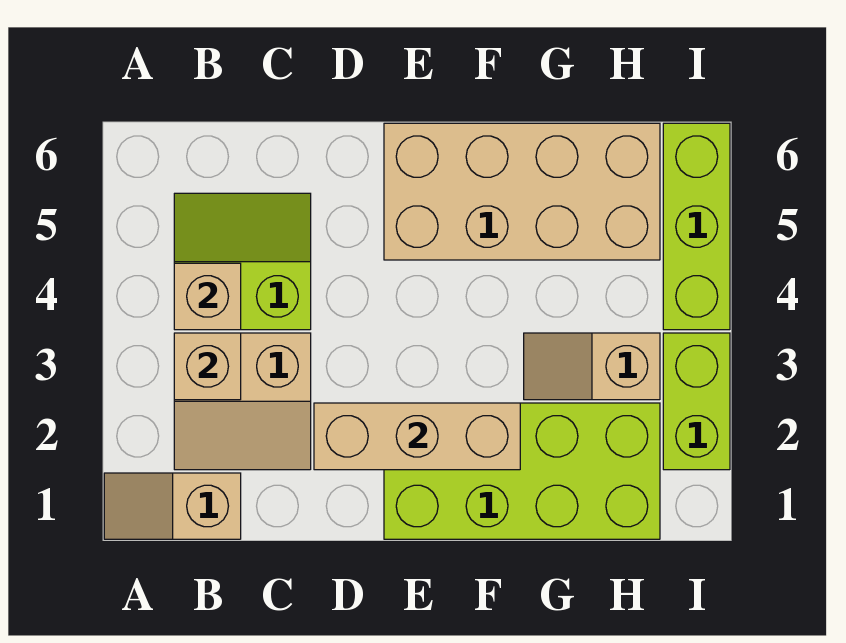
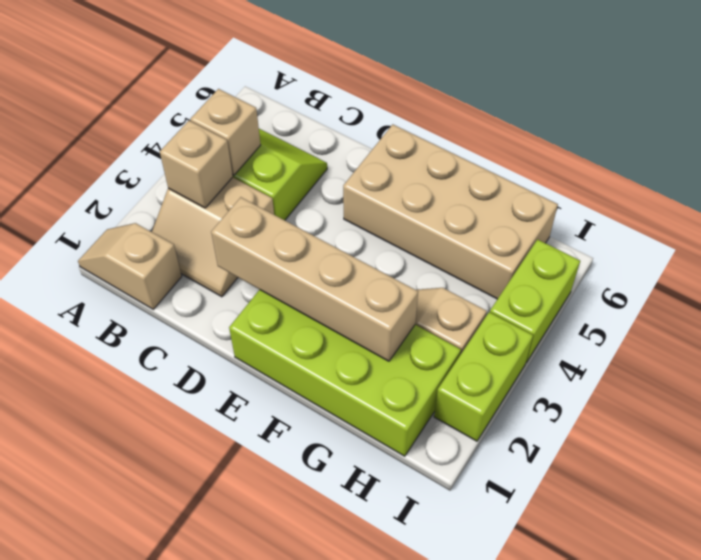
tan brick D2:F2 level 2 -> tan brick D2:G2 level 2
lime brick I4:I6 level 1 -> lime brick I4:I5 level 1

